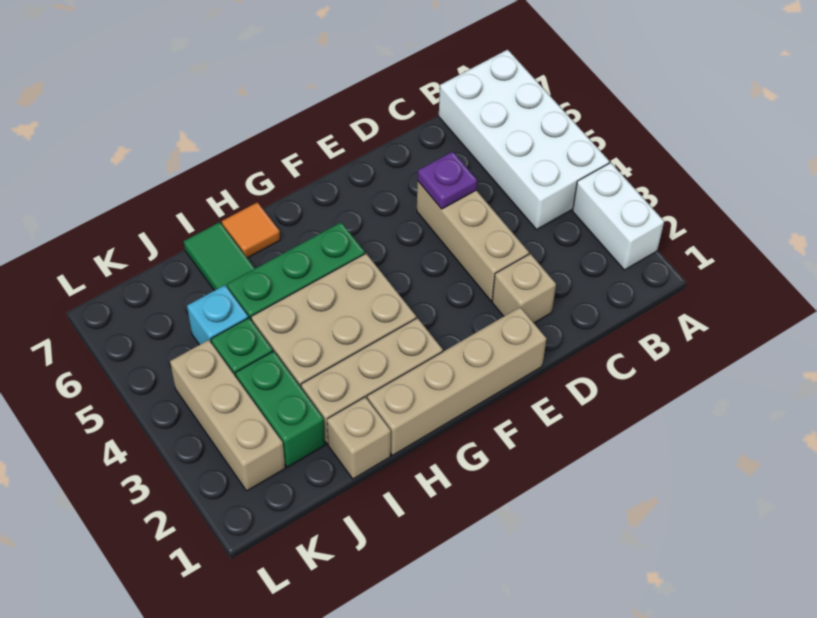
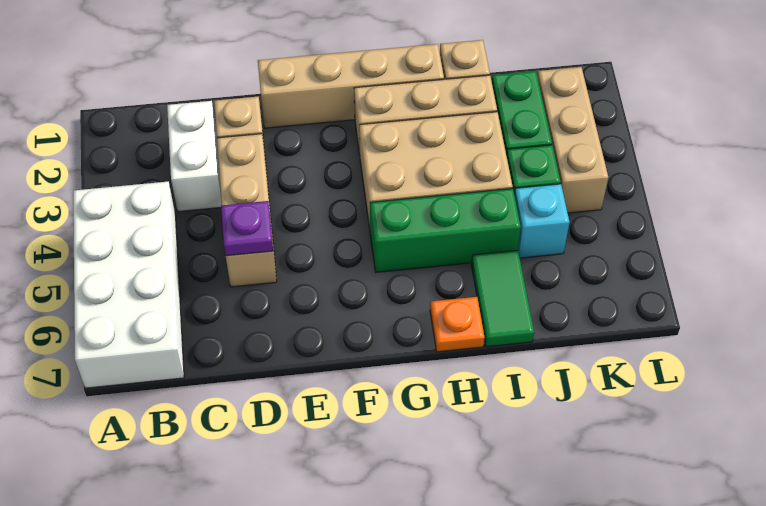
white brick A2:A3 level 1 -> white brick C2:C3 level 1
orange tile H7 level 1 -> orange plate H7 level 1

